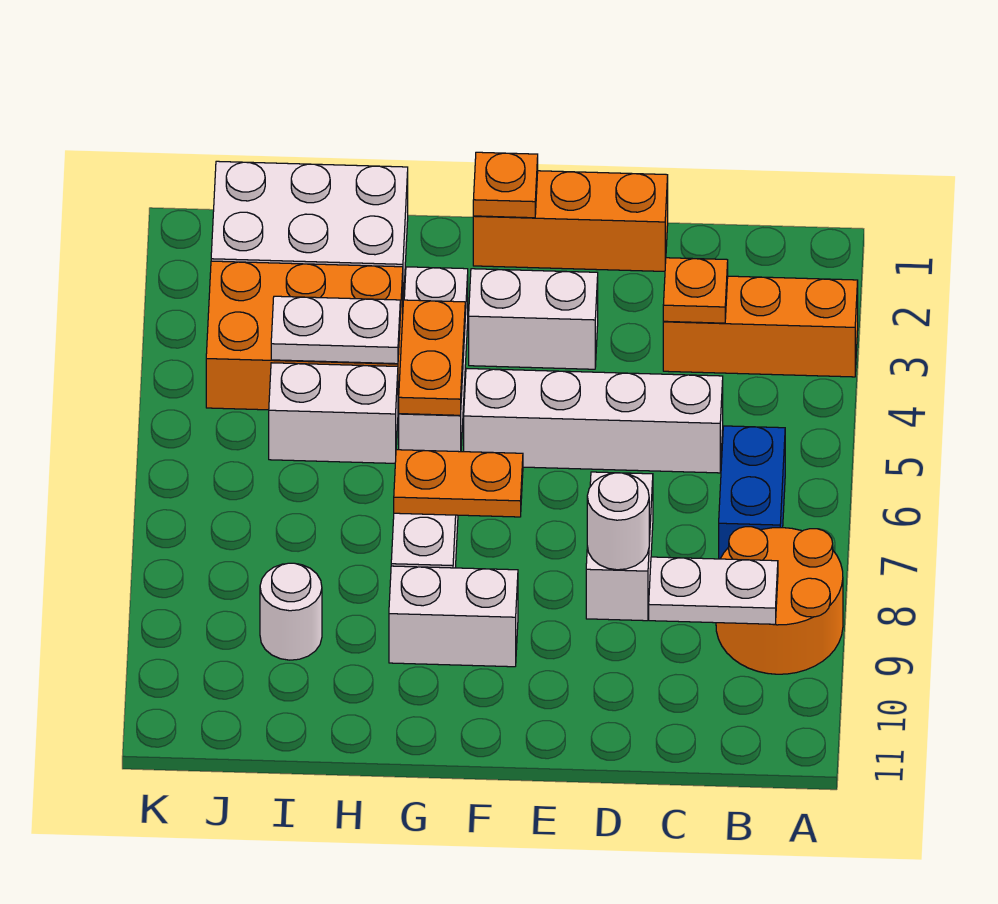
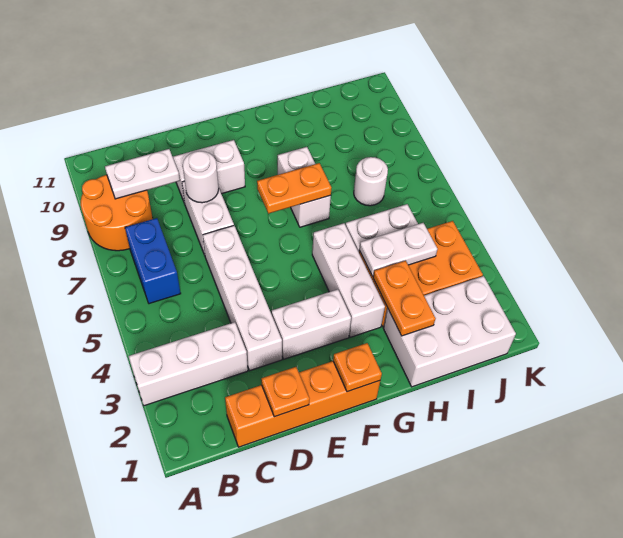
orange brick A3:C3 level 1 -> white brick A3:C3 level 1
orange plate C3 level 2 -> orange plate D1 level 2
white brick C5:F5 level 1 -> white brick D3:D6 level 1
orange brick D1:F1 level 1 -> orange brick C1:F1 level 1
white brick F9:G9 level 1 -> white brick D9:E9 level 1
orange plate G4:G5 level 2 -> orange plate H2:H3 level 2
white round brick I9 level 1 -> white round brick I7 level 1

